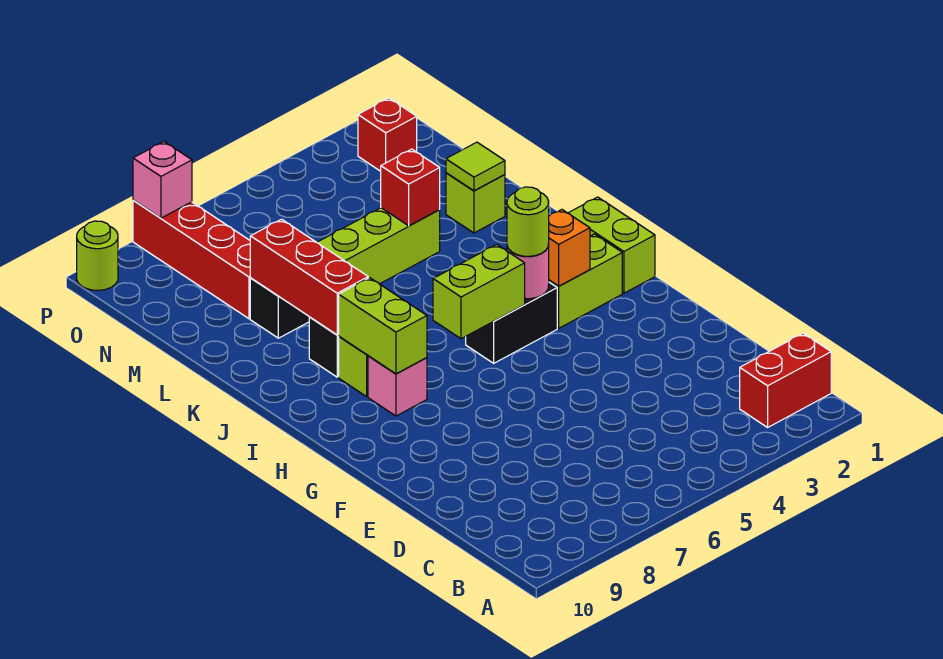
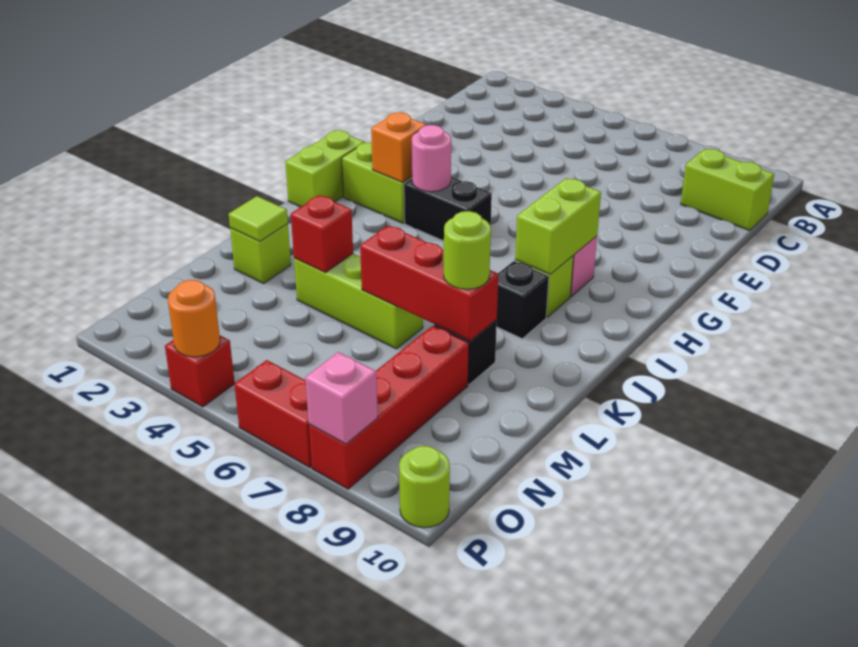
red brick B1:B2 level 1 -> red brick P6:P7 level 1
lime round brick H4 level 3 -> lime round brick L8 level 3
lime brick H5:H6 level 2 -> lime brick C9:C10 level 1
red brick J8:L8 level 2 -> red brick L6:L8 level 2
red brick O2 level 1 -> red brick P4 level 1
none -> orange round brick P4 level 2

